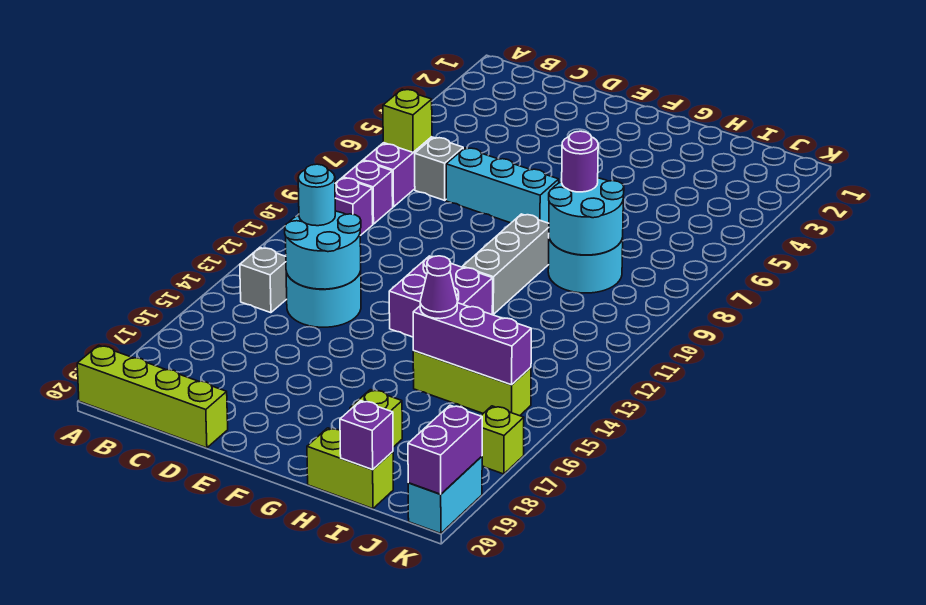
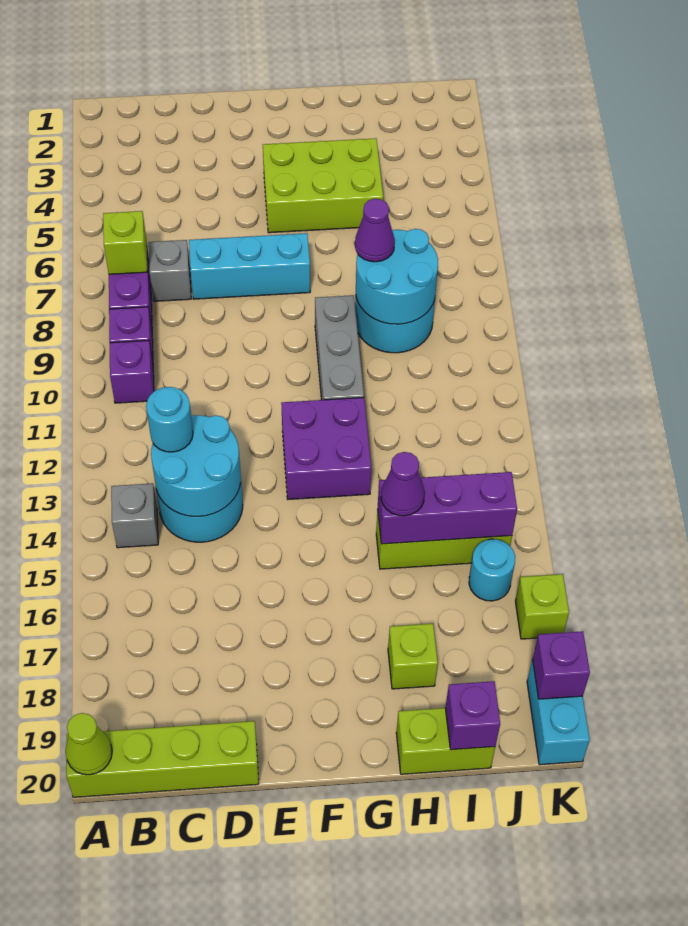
none -> lime cone A20 level 2
none -> lime brick F4:H5 level 1
purple round brick H8 level 3 -> purple cone H8 level 3
none -> cyan round brick J16 level 1
purple brick K19:K20 level 2 -> purple brick K19 level 2

